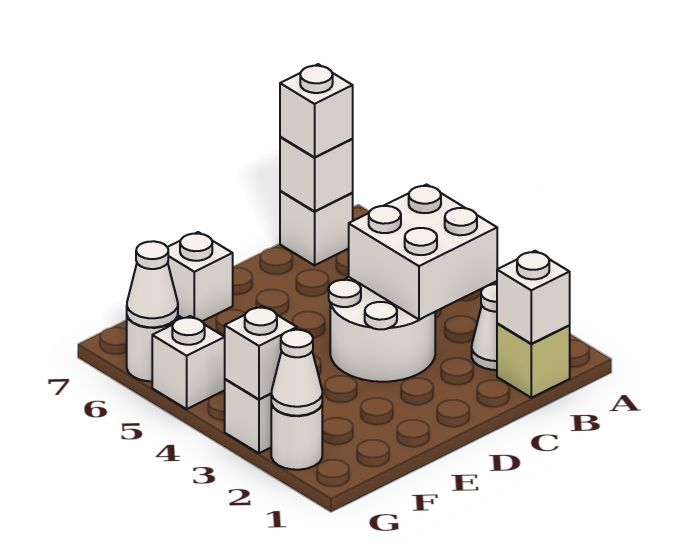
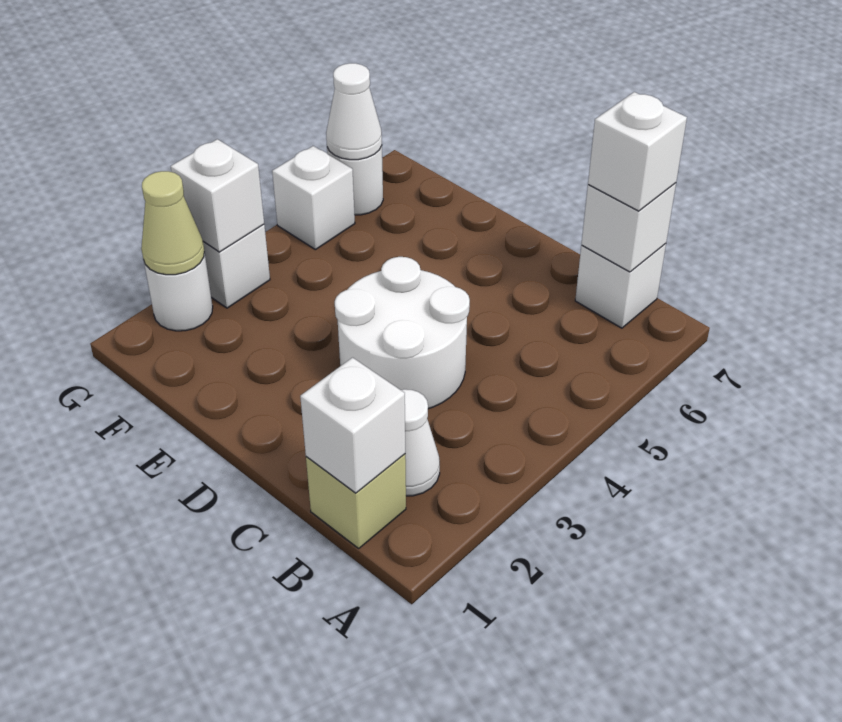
white brick B3:C4 level 2 -> none
white brick E7 level 1 -> none
white cone G2 level 2 -> tan cone G2 level 2

